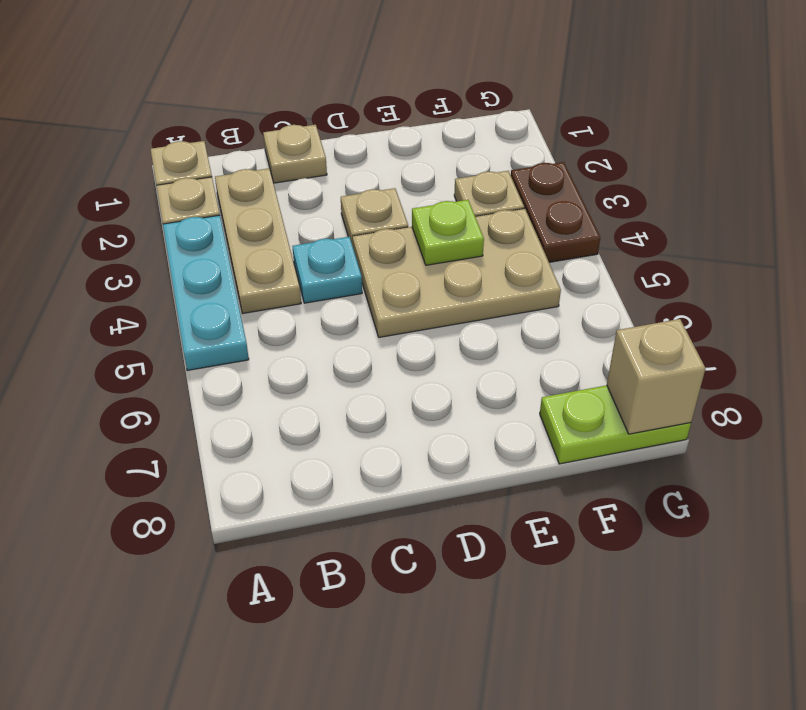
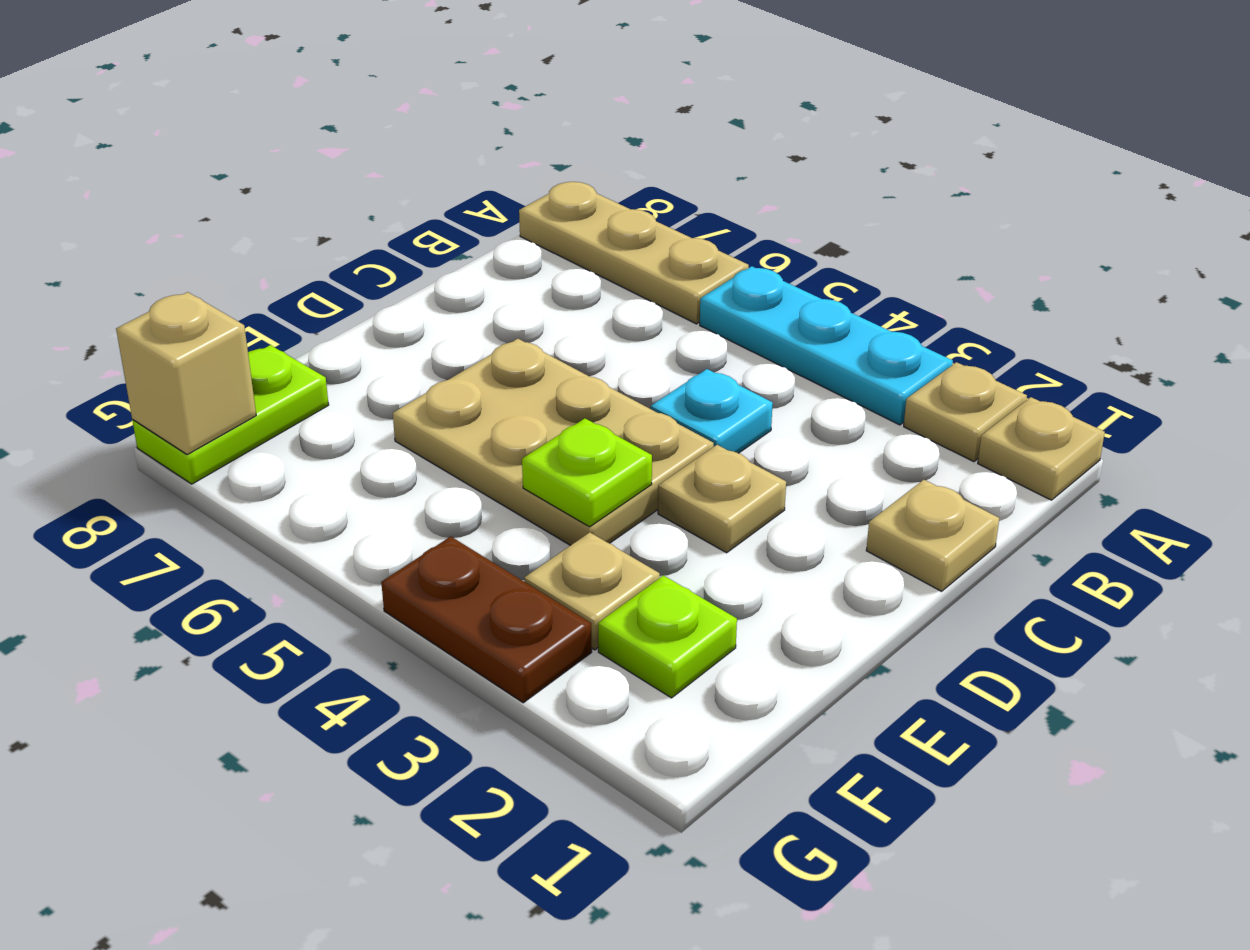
tan plate B2:B4 level 1 -> tan plate A6:A8 level 1
tan plate D4:F5 level 1 -> tan plate D4:E6 level 1
none -> lime plate F2 level 1

